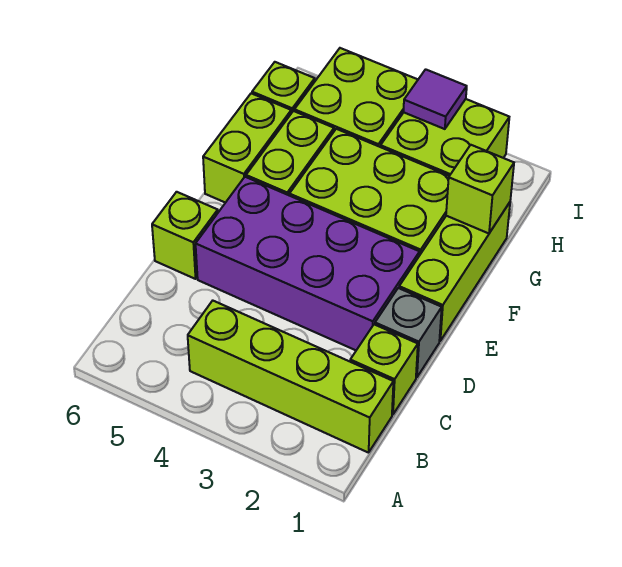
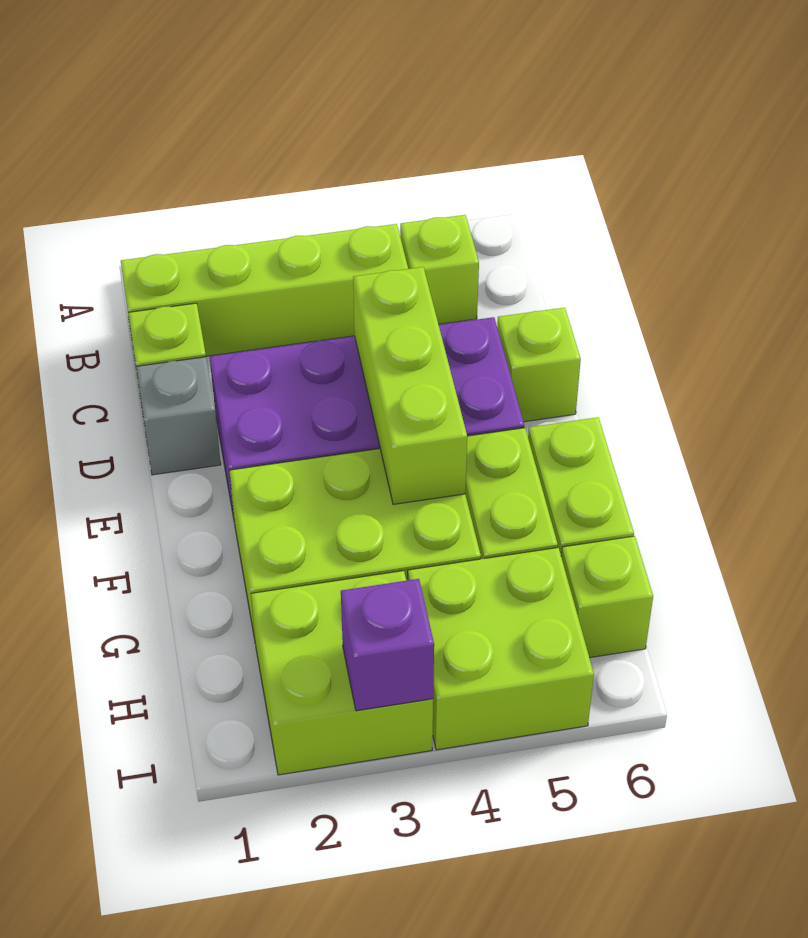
lime brick E1:G1 level 1 -> lime brick D4:F4 level 2
lime brick G1 level 2 -> lime brick B5 level 1
purple tile I3 level 2 -> purple brick I3 level 2

